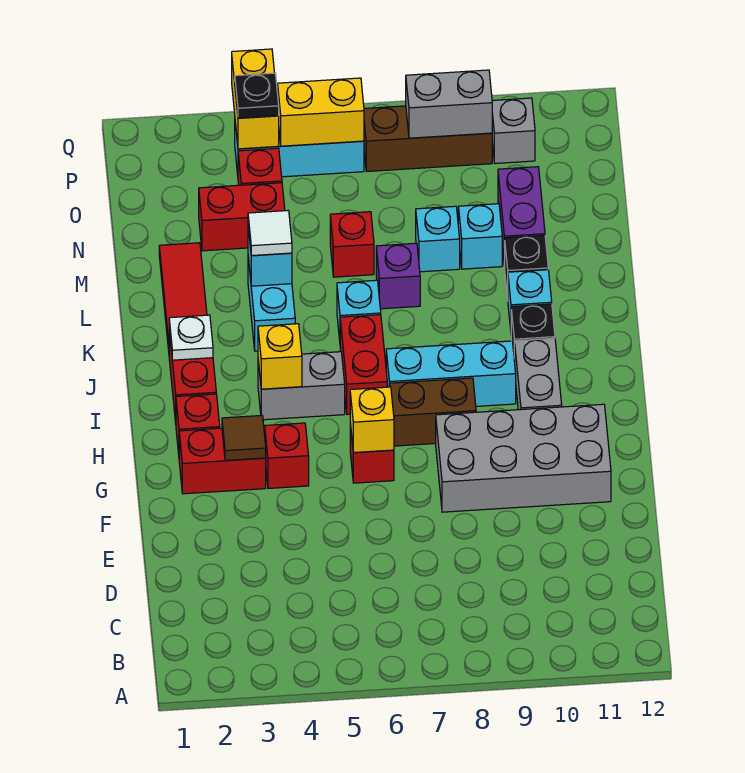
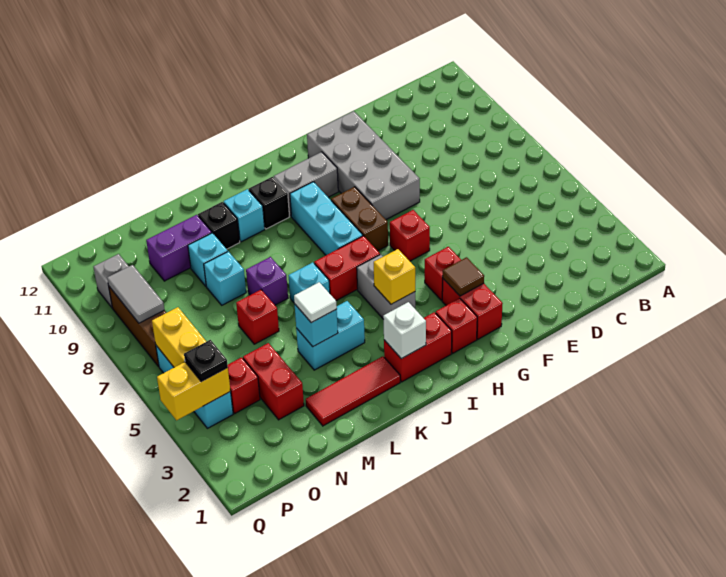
yellow brick G6 level 2 -> none
white plate J2 level 2 -> white brick J2 level 2
grey brick P8:P9 level 2 -> grey tile P8:P9 level 2

